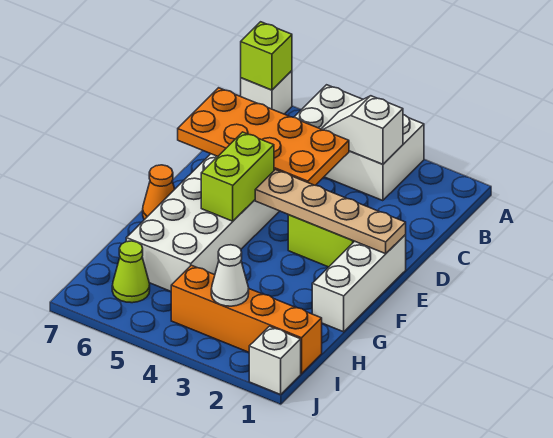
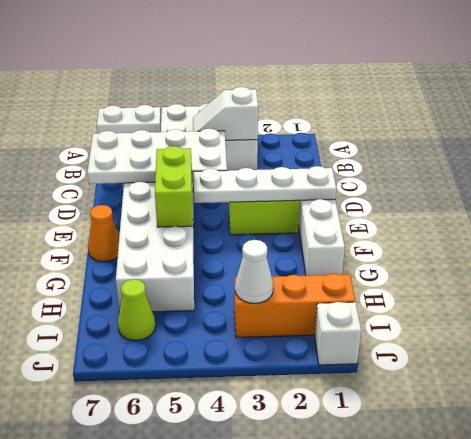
white brick A7 level 1 -> white brick A6:A7 level 1
lime brick A7 level 2 -> none
orange plate C4:D7 level 2 -> white plate C4:D7 level 2
tan plate E1:E4 level 2 -> white plate E1:E4 level 2
orange brick I1:I4 level 1 -> orange brick I1:I3 level 1

